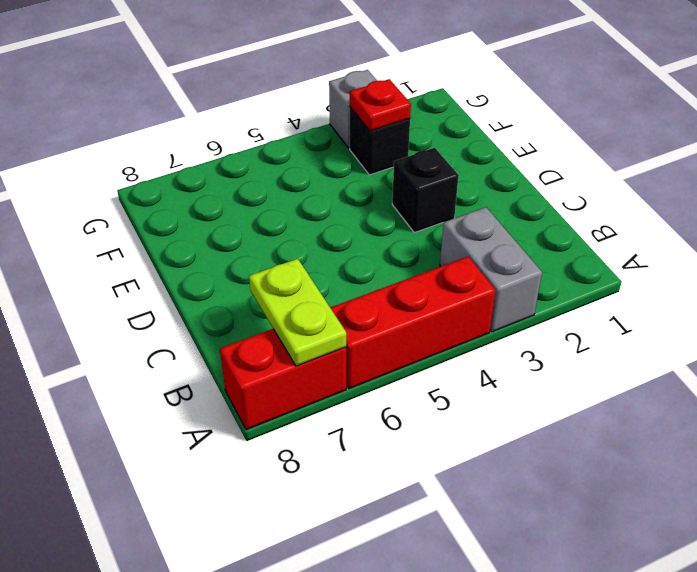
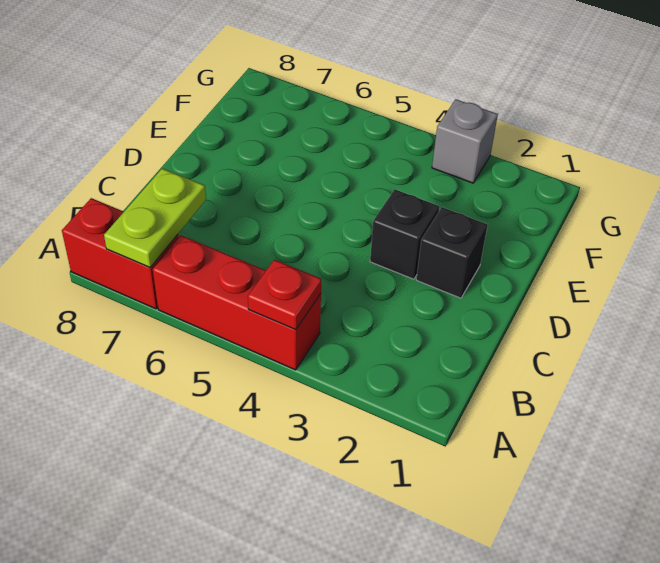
grey brick A3:B3 level 1 -> none
black brick F3 level 1 -> black brick D2 level 1
red plate F3 level 2 -> red plate A4 level 2

